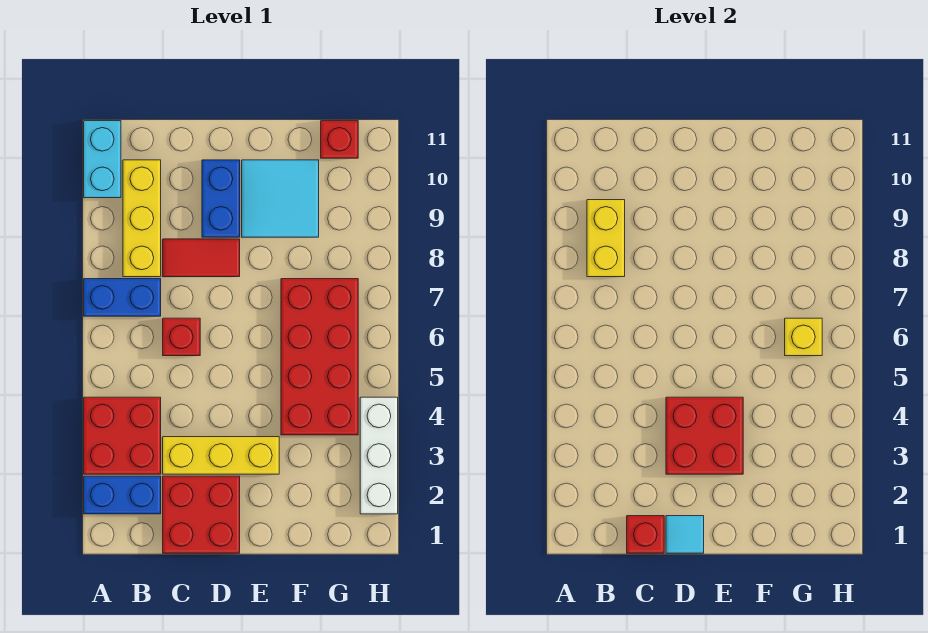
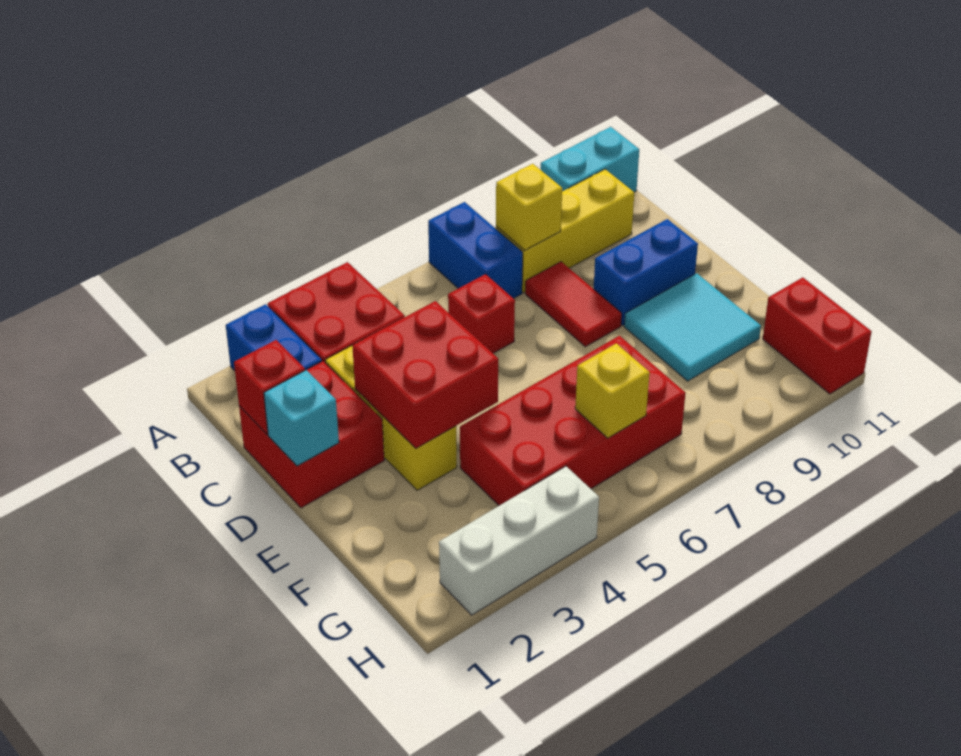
yellow brick B8:B9 level 2 -> yellow brick B8 level 2
cyan tile D1 level 2 -> cyan brick D1 level 2
red brick G11 level 1 -> red brick G11:H11 level 1

